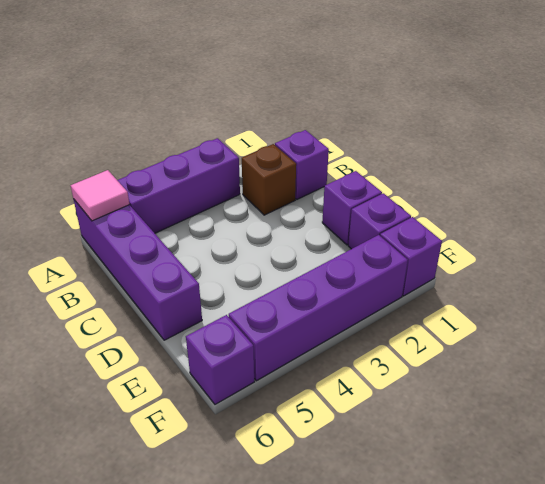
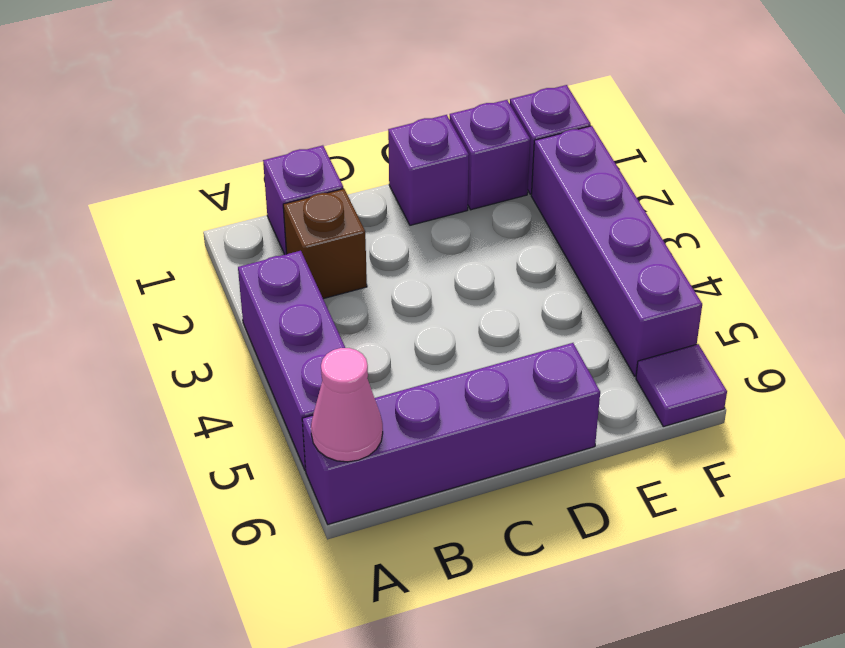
pink tile A6 level 2 -> pink cone A6 level 2
purple brick F6 level 1 -> purple tile F6 level 1

